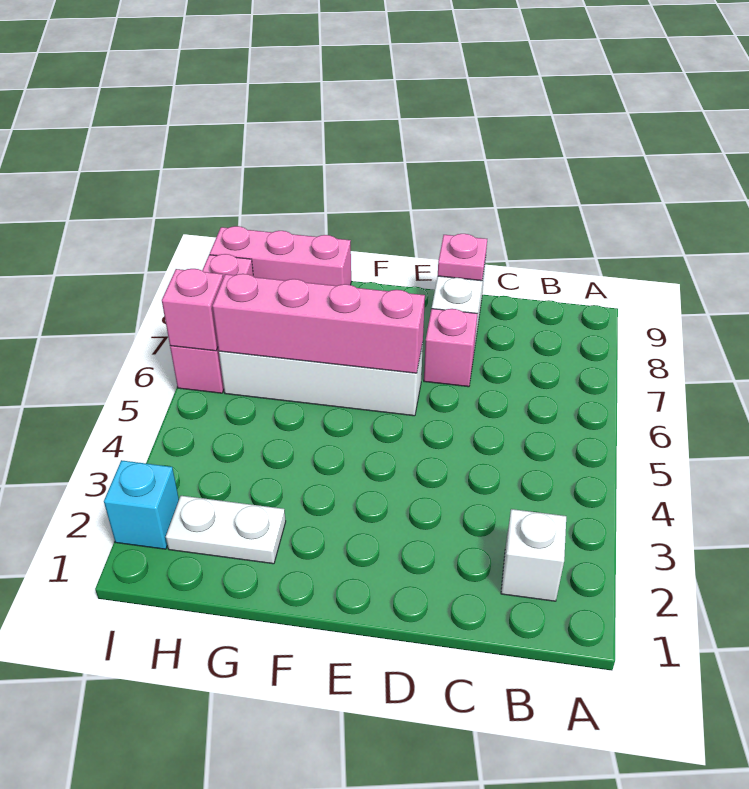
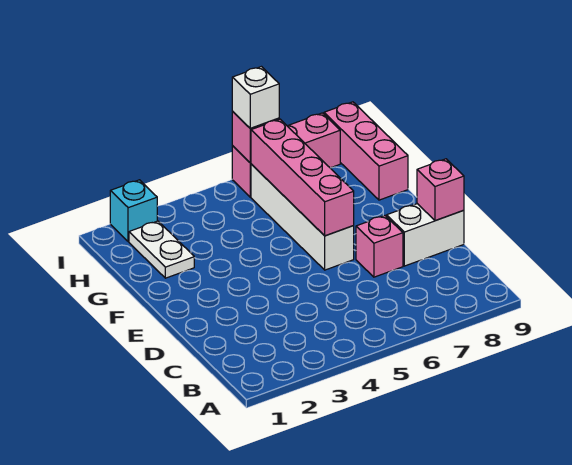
white brick B2 level 1 -> white brick I6 level 3
pink plate D9 level 2 -> pink brick D9 level 2

